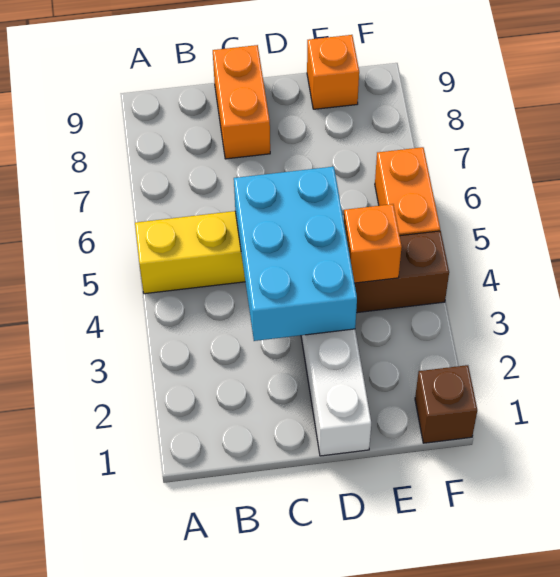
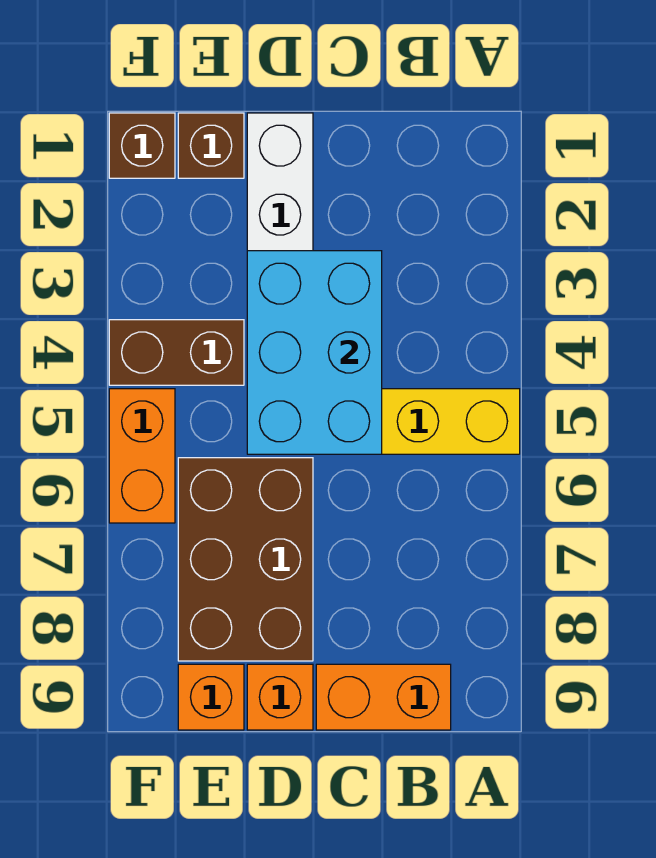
orange brick C8:C9 level 1 -> orange brick B9:C9 level 1
none -> brown brick D6:E8 level 1
none -> brown brick E1 level 1
orange brick E4 level 2 -> orange brick D9 level 1

